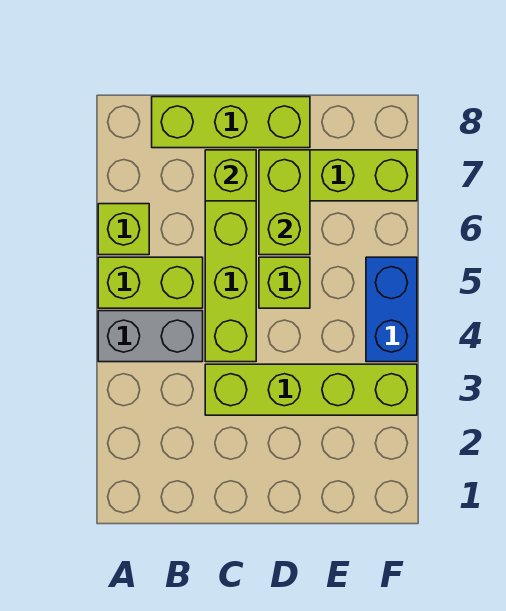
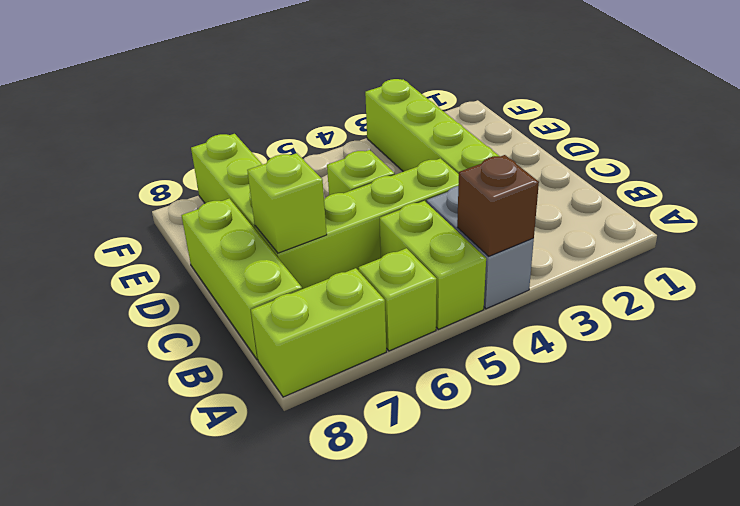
none -> brown brick A4 level 2
lime brick D6:D7 level 2 -> lime brick A7:A8 level 1
blue brick F4:F5 level 1 -> none

